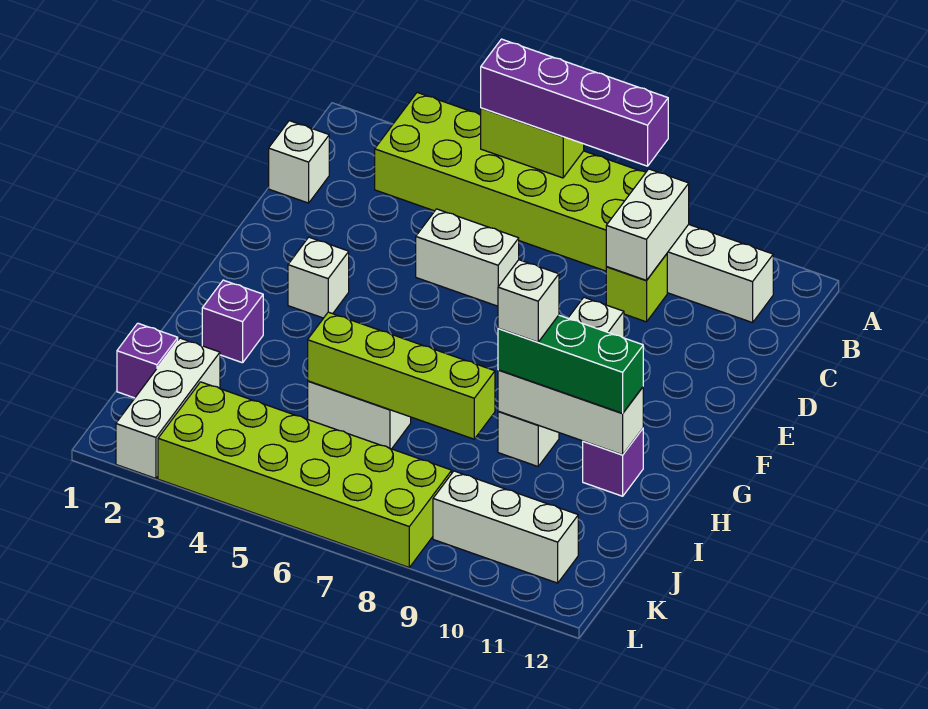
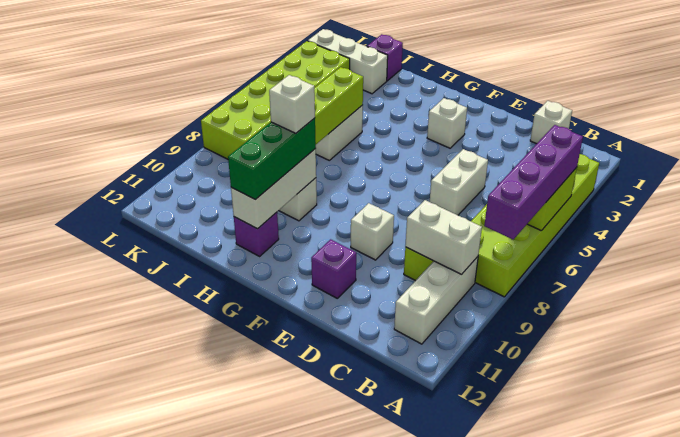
purple brick H2 level 1 -> purple brick E11 level 1
white brick K9:K11 level 1 -> none

